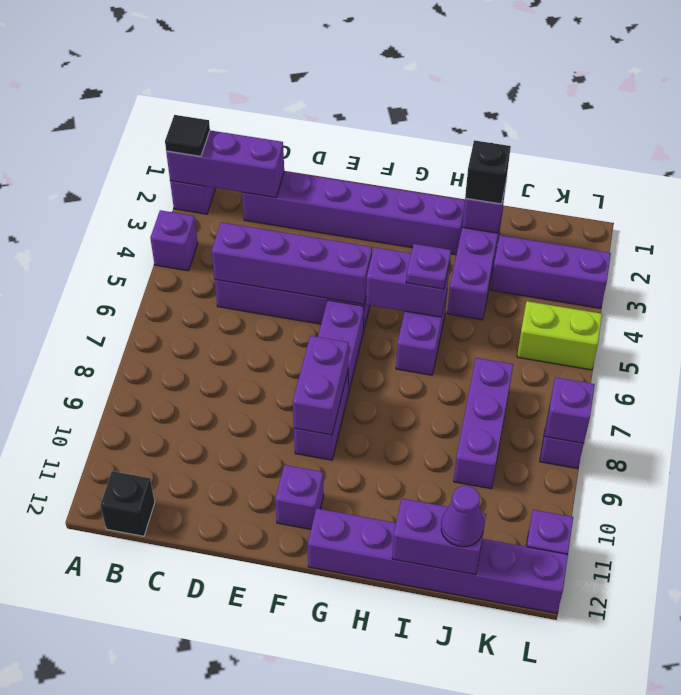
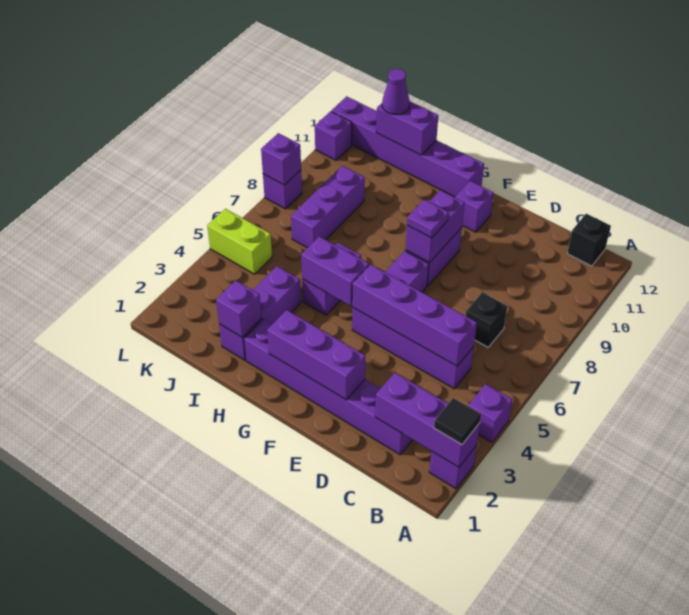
purple plate H5 level 3 -> purple plate F8 level 3
black brick I2 level 3 -> black brick C7 level 1
purple brick J3:L3 level 1 -> purple brick E2:G2 level 2

